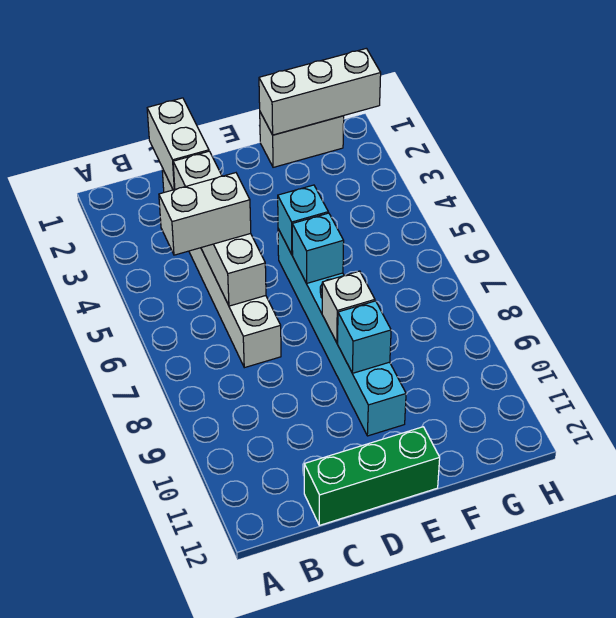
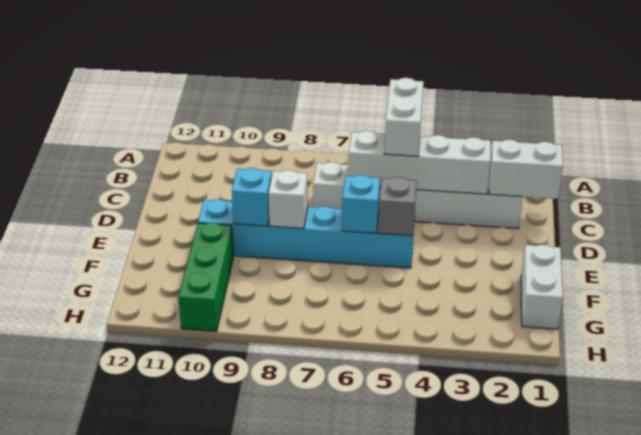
green brick C12:E12 level 1 -> green brick F10:H10 level 1
cyan brick E5 level 2 -> grey brick E5 level 2
white brick F1:H1 level 2 -> none

